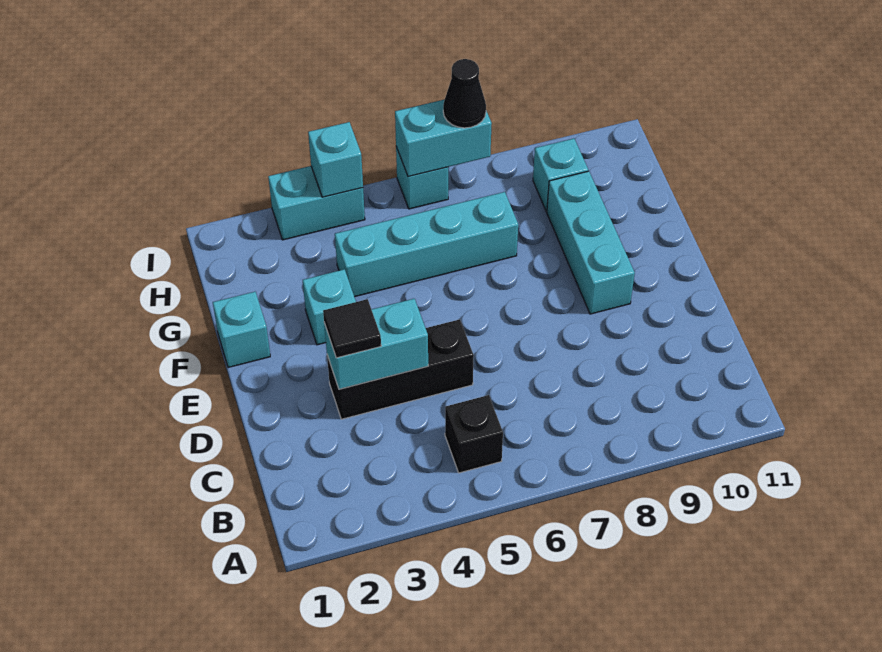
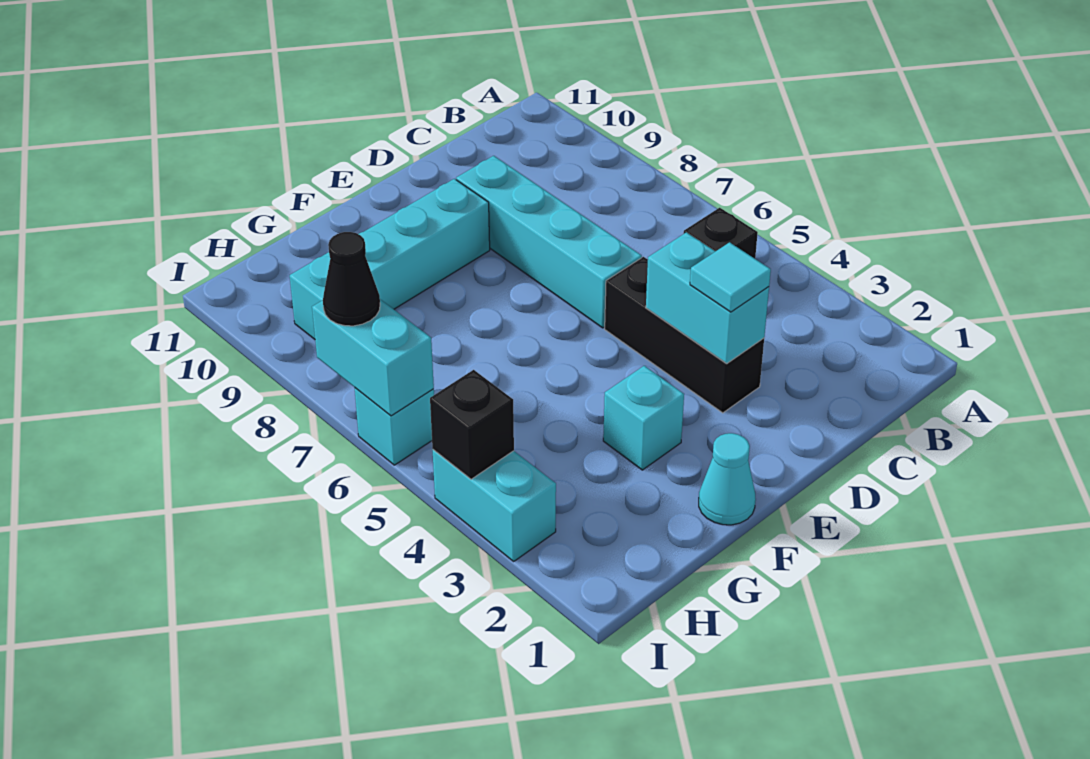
black tile D3 level 3 -> cyan tile D3 level 3
cyan brick F1 level 1 -> cyan cone F1 level 1
cyan brick G4:G7 level 1 -> cyan brick D6:D9 level 1
cyan brick I4 level 2 -> black brick I4 level 2

